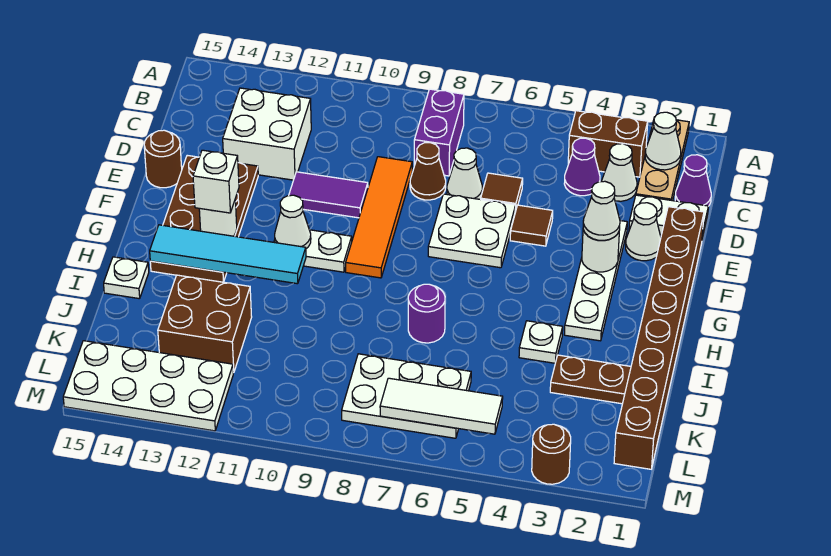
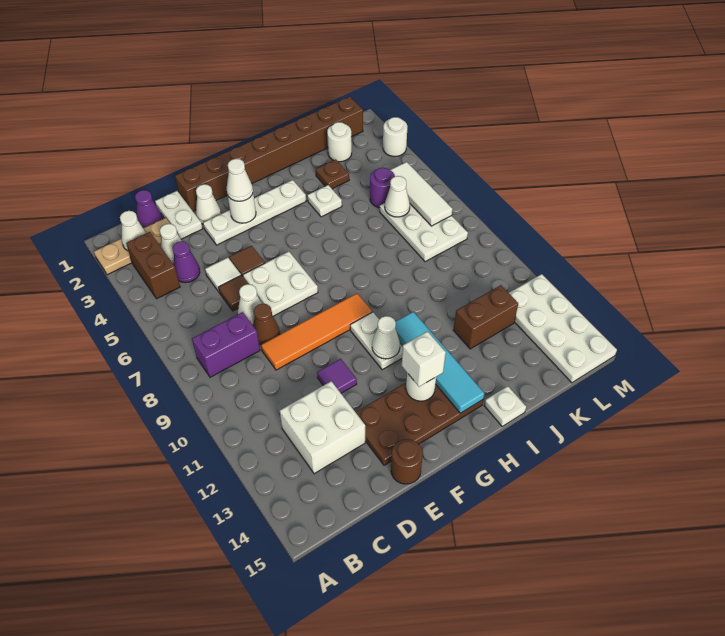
none -> white tile D5 level 1
purple tile E10:E11 level 1 -> purple tile E11 level 1
purple round brick I7 level 1 -> purple round brick K5 level 1
brown plate J2:J3 level 1 -> brown plate J3 level 1
brown brick J12:K13 level 1 -> brown brick J12:K12 level 1
none -> white round brick K2 level 1
none -> white cone K6 level 2
brown round brick M3 level 1 -> white round brick M3 level 1

